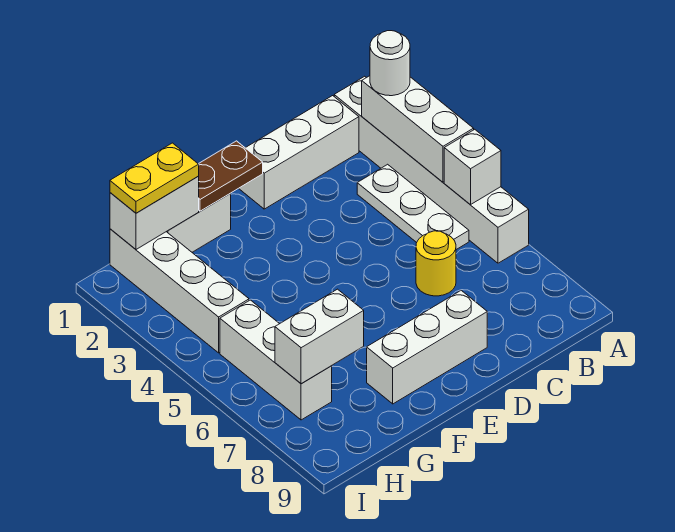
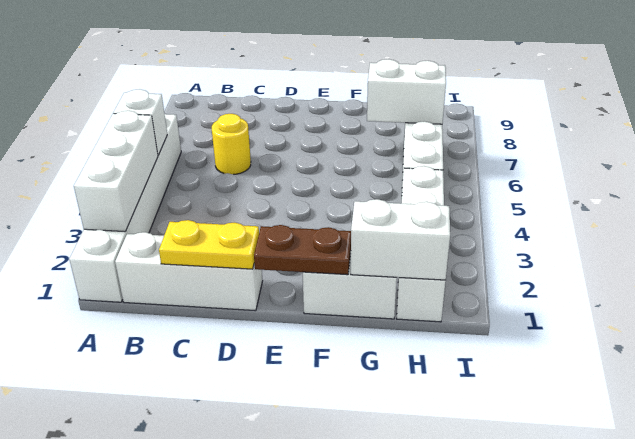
white round brick A2 level 3 -> none
white plate B3:B5 level 1 -> none
white brick D8:F8 level 1 -> none
yellow plate G1:H1 level 3 -> yellow plate C1:D1 level 2

